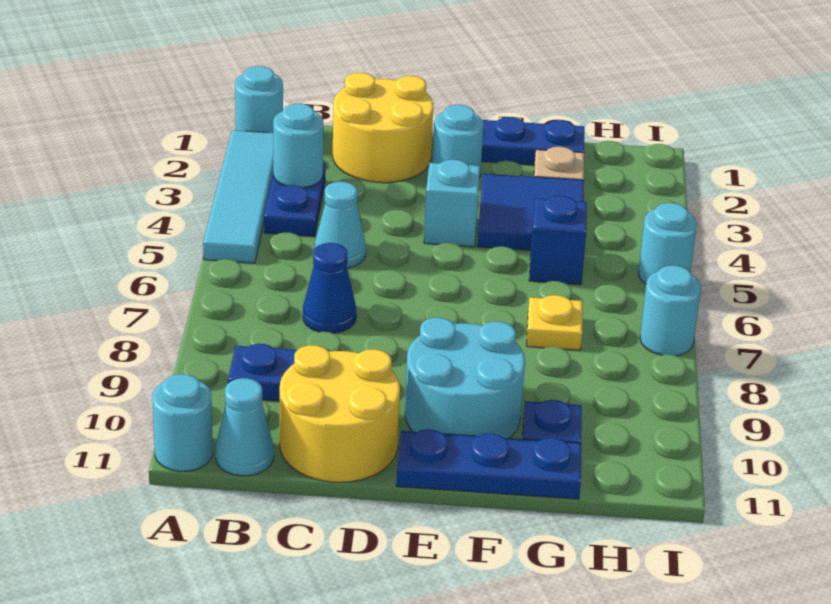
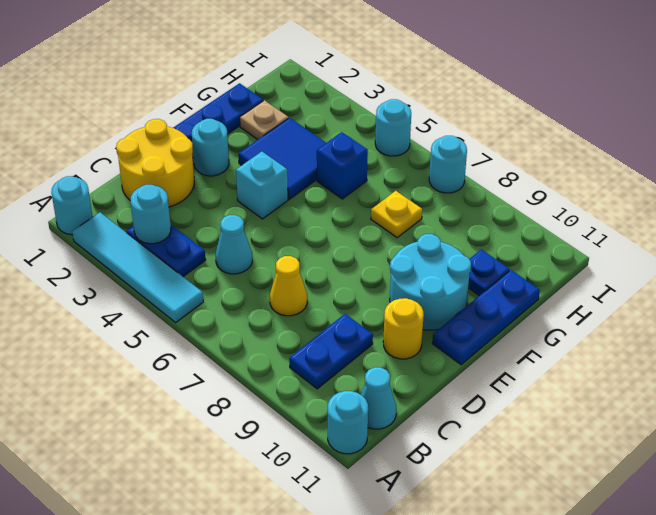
blue cone C7 level 1 -> yellow cone C7 level 1
yellow round brick C10:D11 level 1 -> yellow round brick D10 level 1

